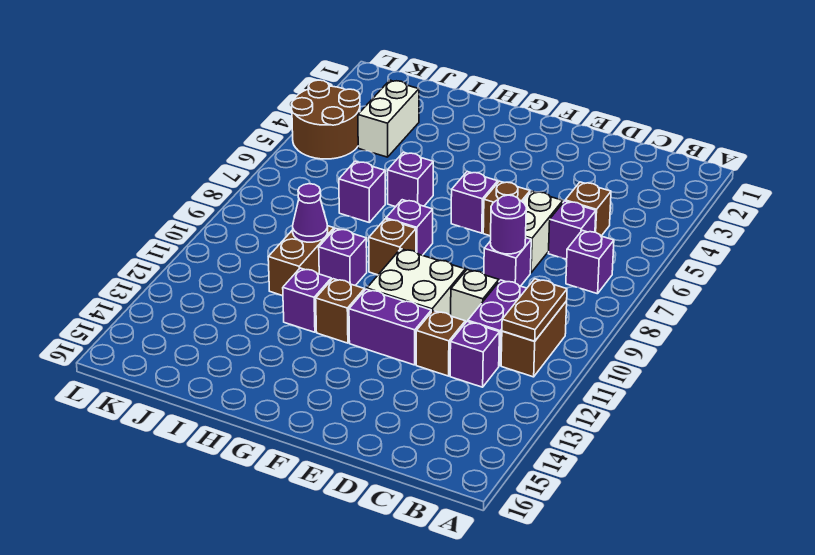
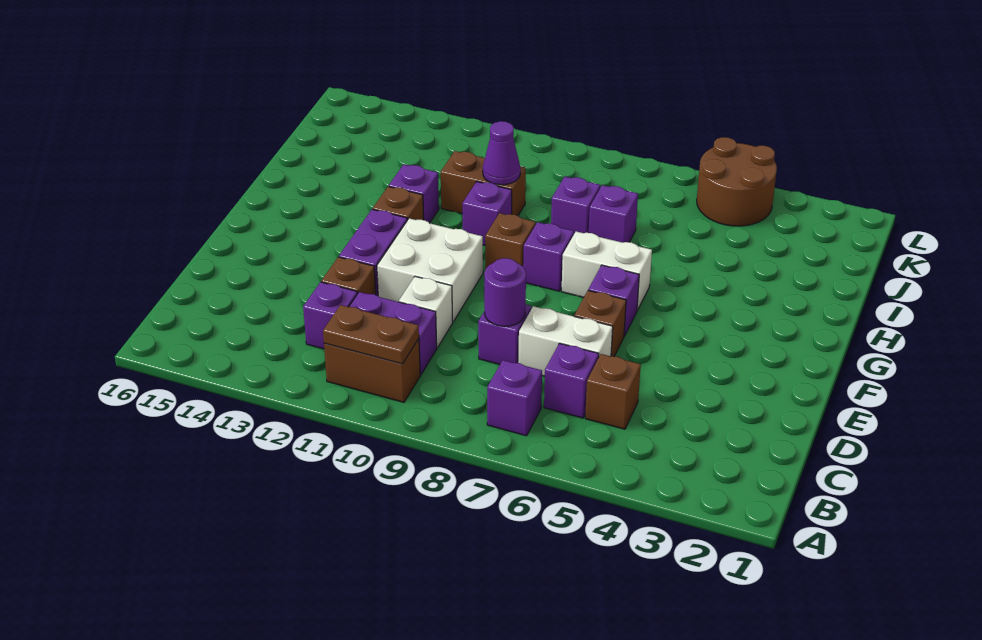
purple brick H6 level 1 -> purple brick I8 level 1
white brick J3:J4 level 1 -> white brick G6:G7 level 1

